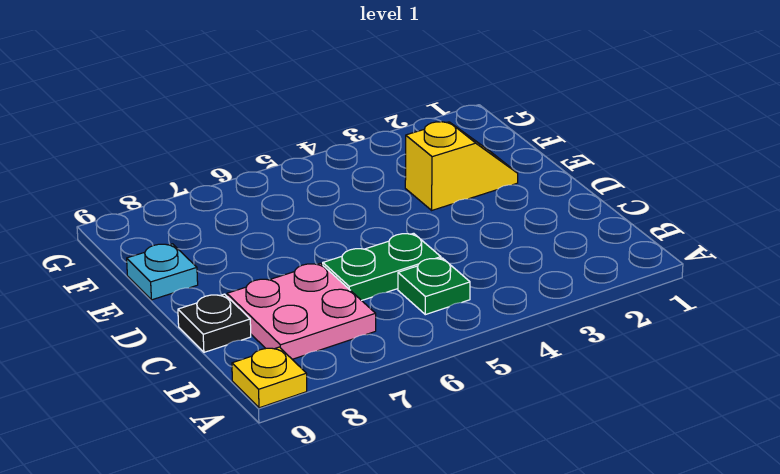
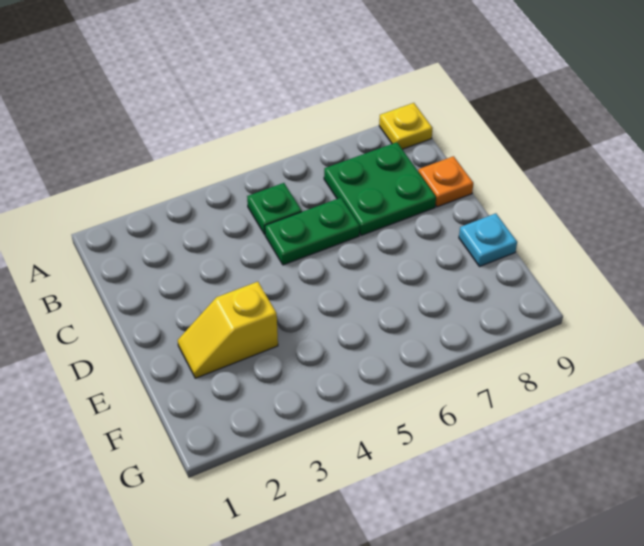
pink plate B7:C8 level 1 -> green plate B7:C8 level 1
black plate C9 level 1 -> orange plate C9 level 1

